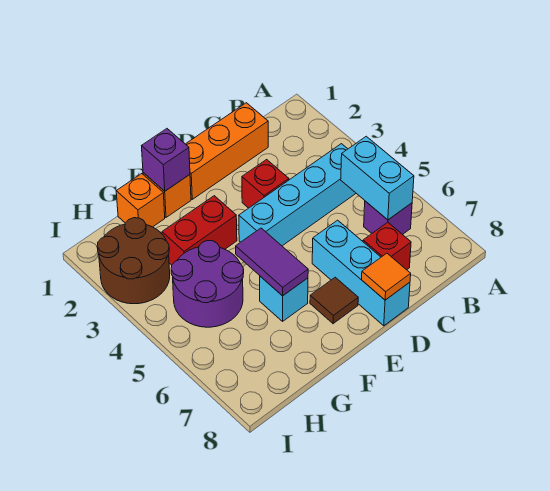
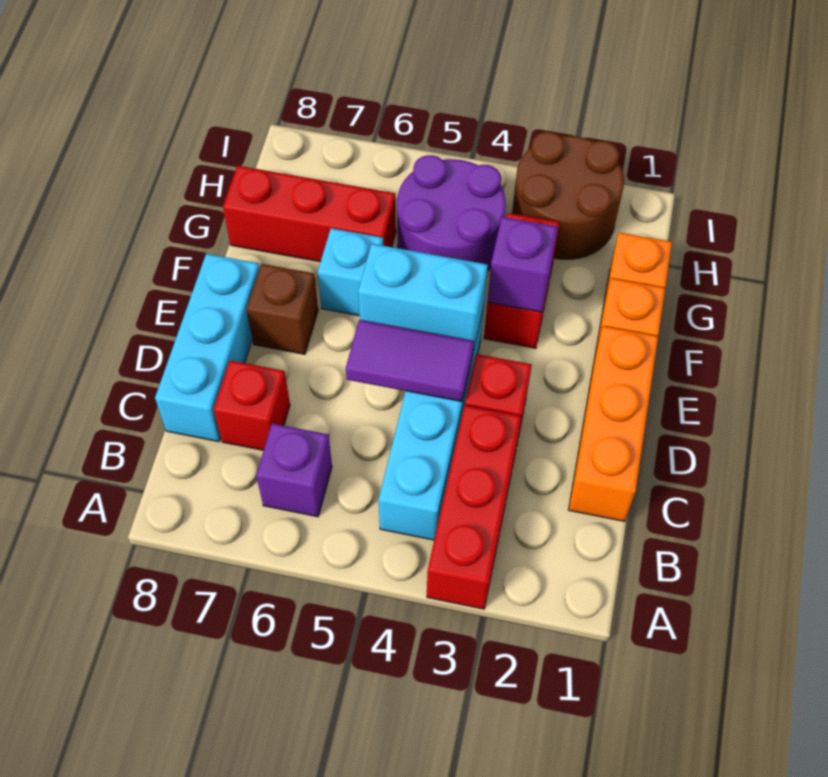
none -> red brick A3:C3 level 1
cyan brick B5:B6 level 2 -> cyan brick E4:E5 level 2
cyan brick D6:D8 level 1 -> cyan brick C8:E8 level 1
orange tile D8 level 2 -> none
brown tile E7 level 1 -> brown brick E7 level 1
purple brick F1 level 2 -> purple brick F3 level 2
purple tile F5:F6 level 2 -> purple tile D4:D5 level 2
none -> red brick G6:G8 level 1

